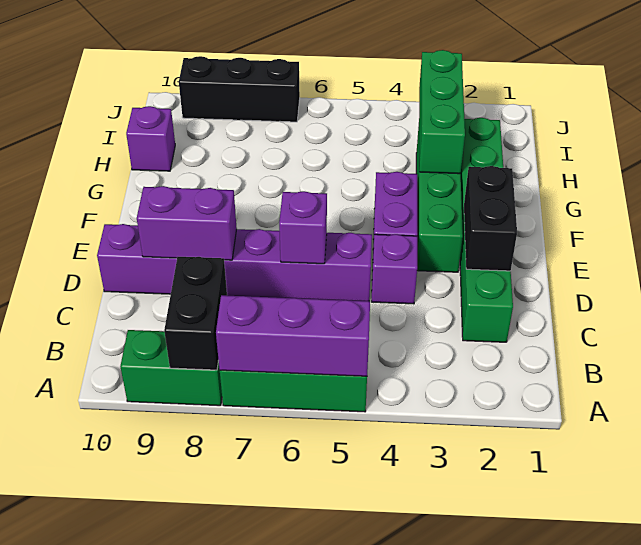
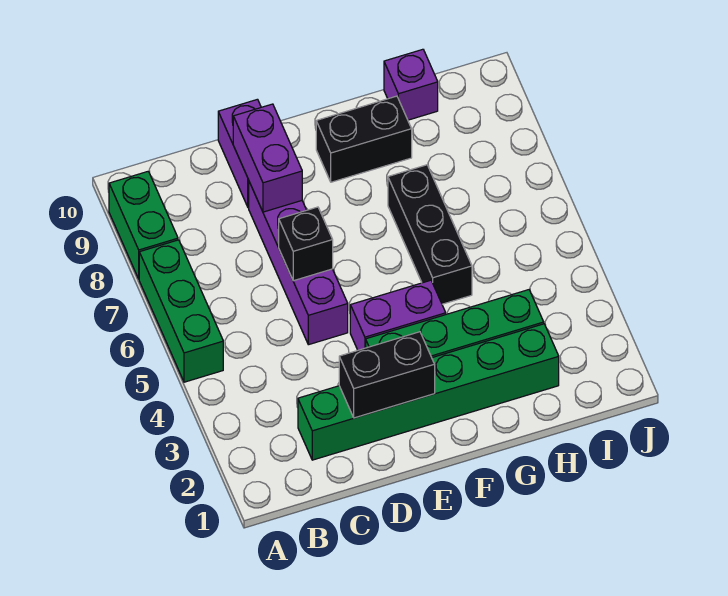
purple brick A5:A7 level 2 -> none
black brick A8:B8 level 2 -> black brick F9:G9 level 1
purple brick D4 level 1 -> none
purple brick D6 level 2 -> black brick D6 level 2
green brick G3:I3 level 2 -> none
black brick J7:J9 level 1 -> black brick G5:G7 level 1

